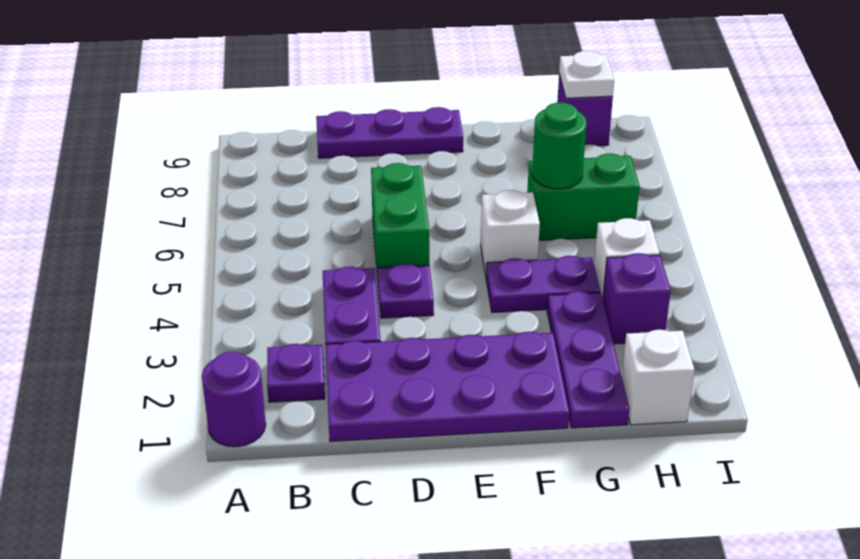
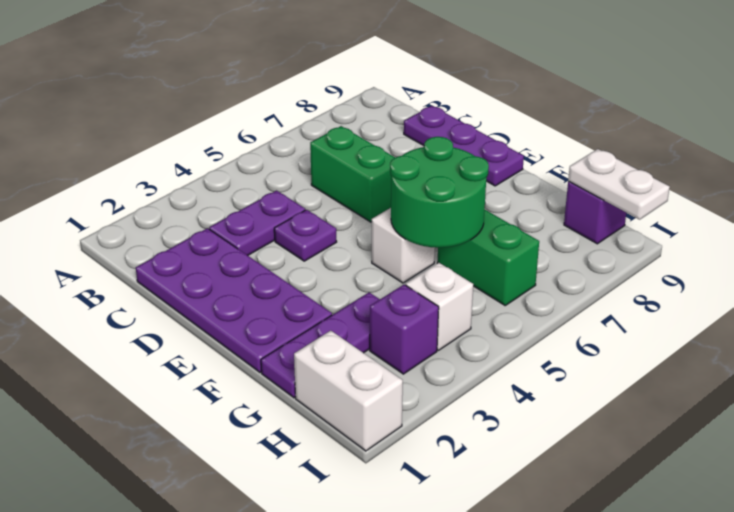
purple round brick A1 level 1 -> none
purple plate B2 level 1 -> none
green brick D5:D6 level 1 -> green brick C6:D6 level 1
purple plate F4:G4 level 1 -> none
green round brick G6 level 2 -> green round brick F5:G6 level 2
white brick H1 level 1 -> white brick H1:I1 level 1
white plate H9 level 2 -> white plate H9:I9 level 2

